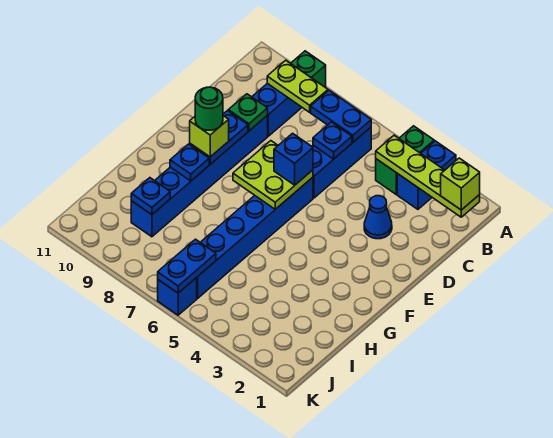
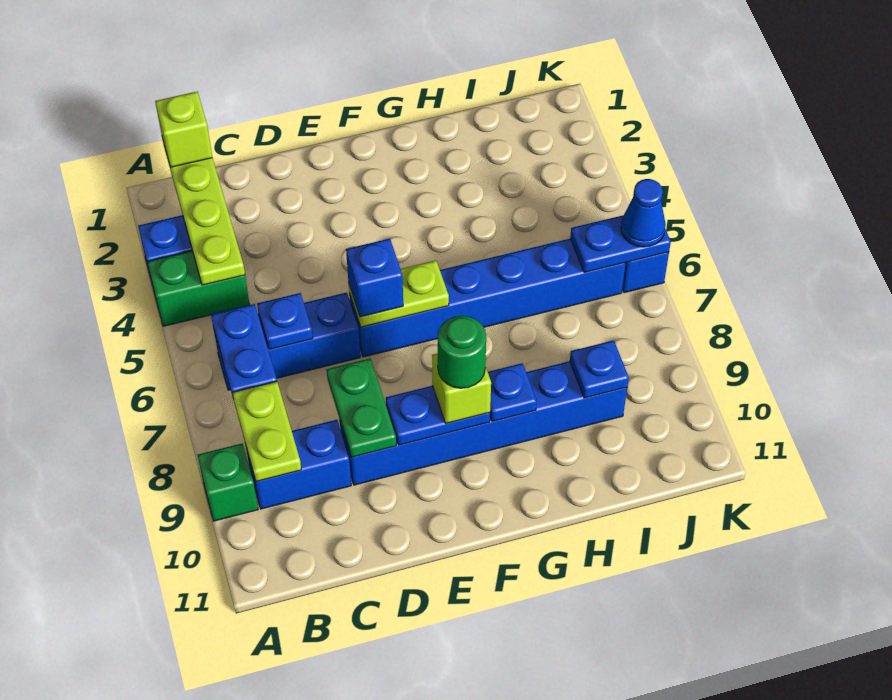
blue cone D3 level 1 -> blue cone K6 level 3
green plate D9 level 2 -> green plate D8:D9 level 2
lime plate E6:F7 level 2 -> lime plate E6:F6 level 2

